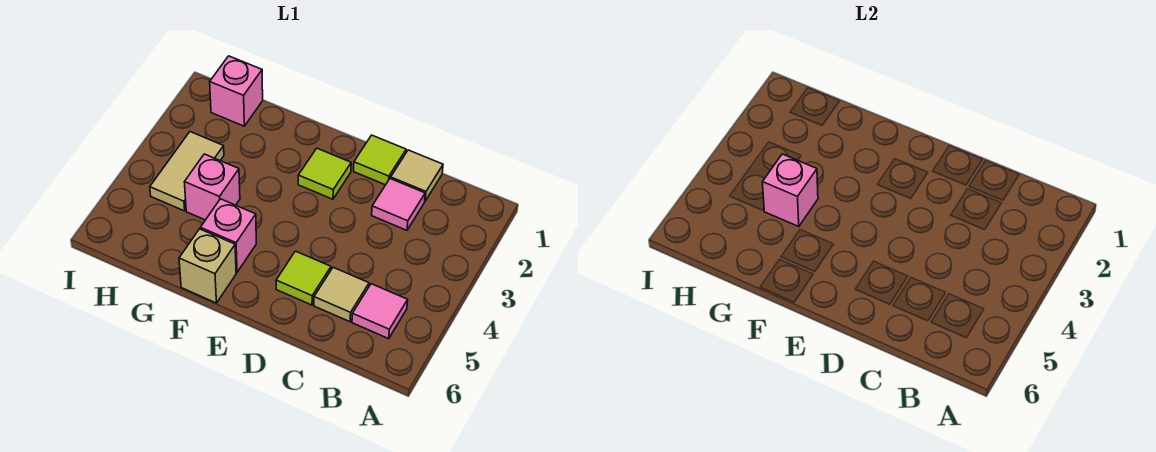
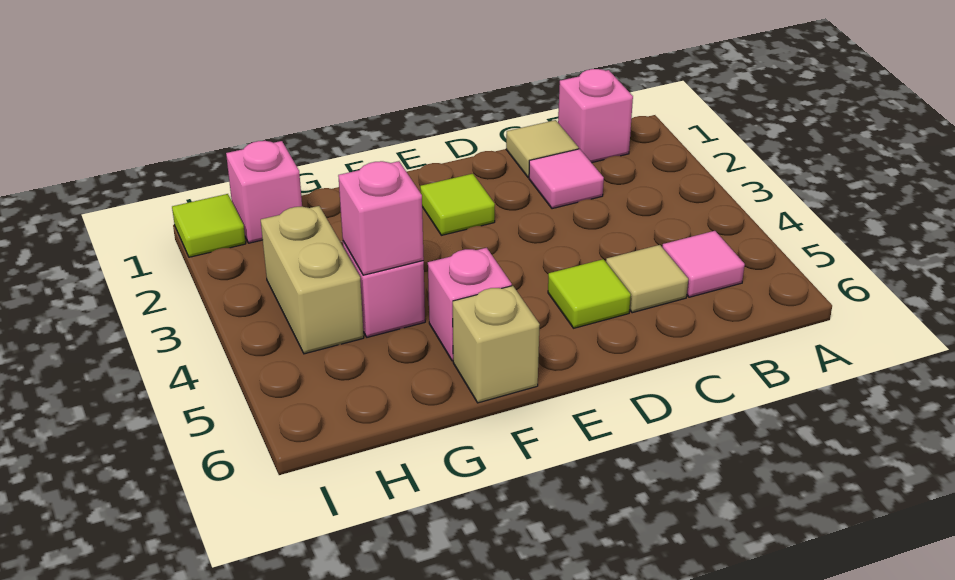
none -> pink brick B1 level 1
lime tile D1 level 1 -> lime tile I1 level 1
tan tile H3:H4 level 1 -> tan brick H3:H4 level 1

